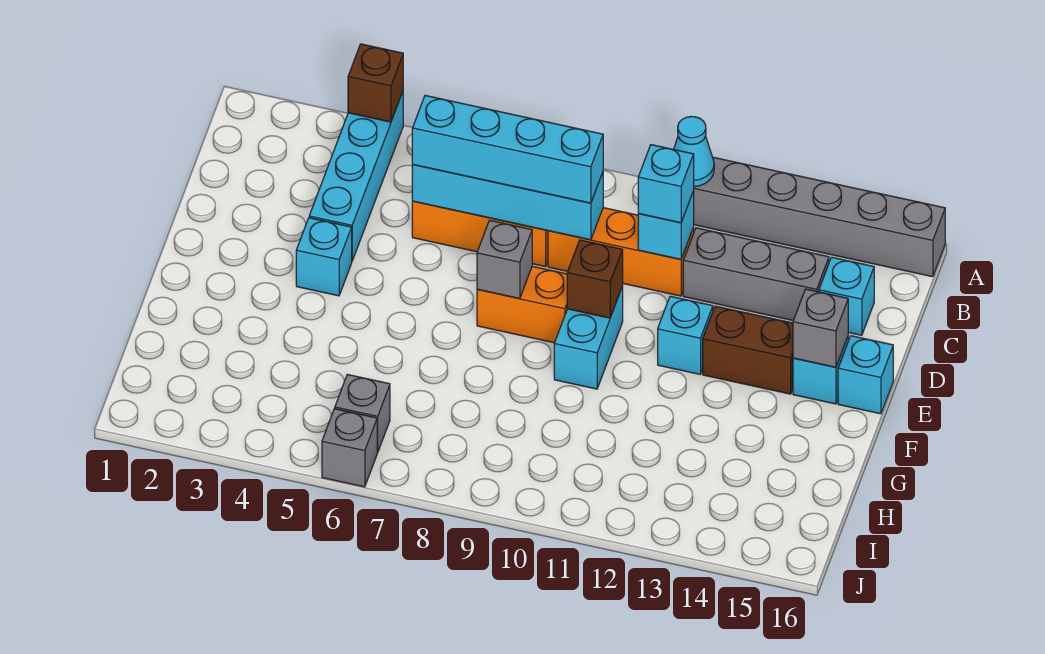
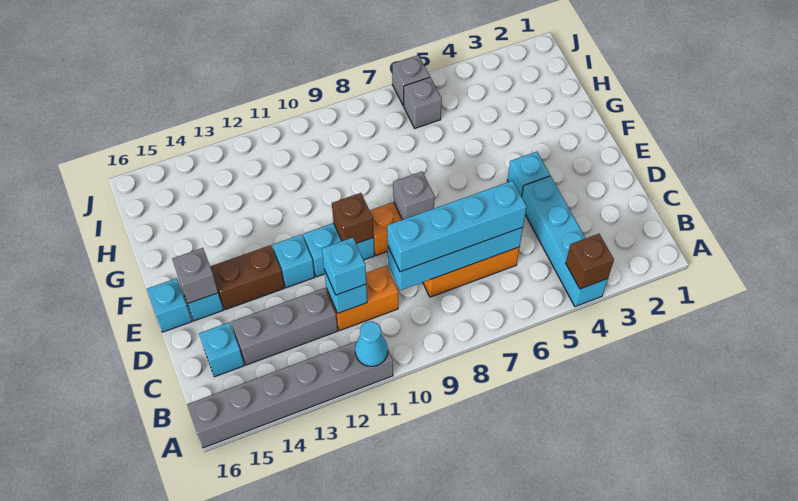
orange brick C9:C11 level 1 -> orange brick C10:C11 level 1
cyan brick E10:F10 level 1 -> cyan brick E10:E11 level 1

